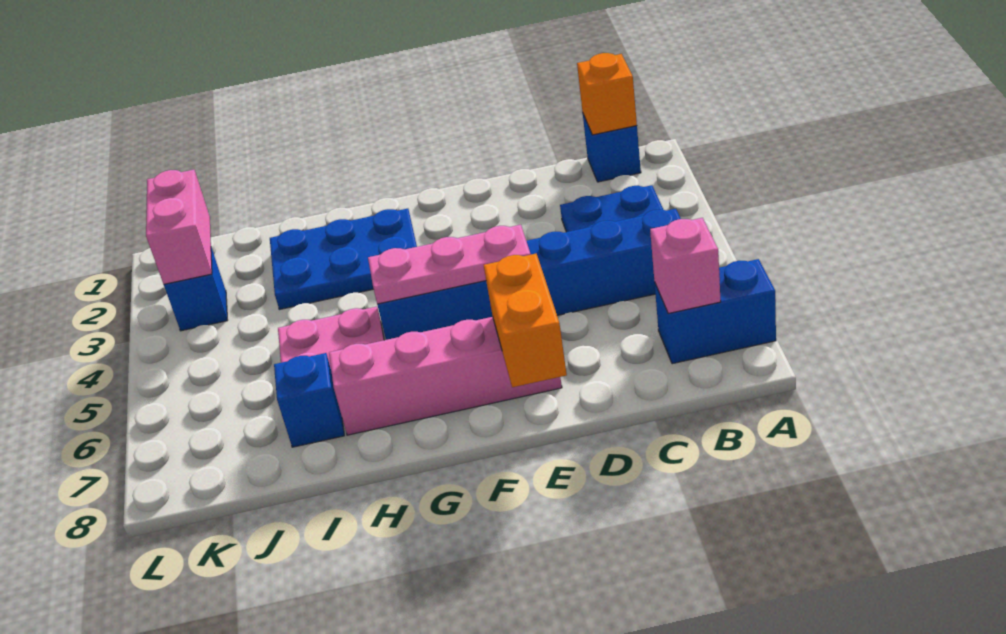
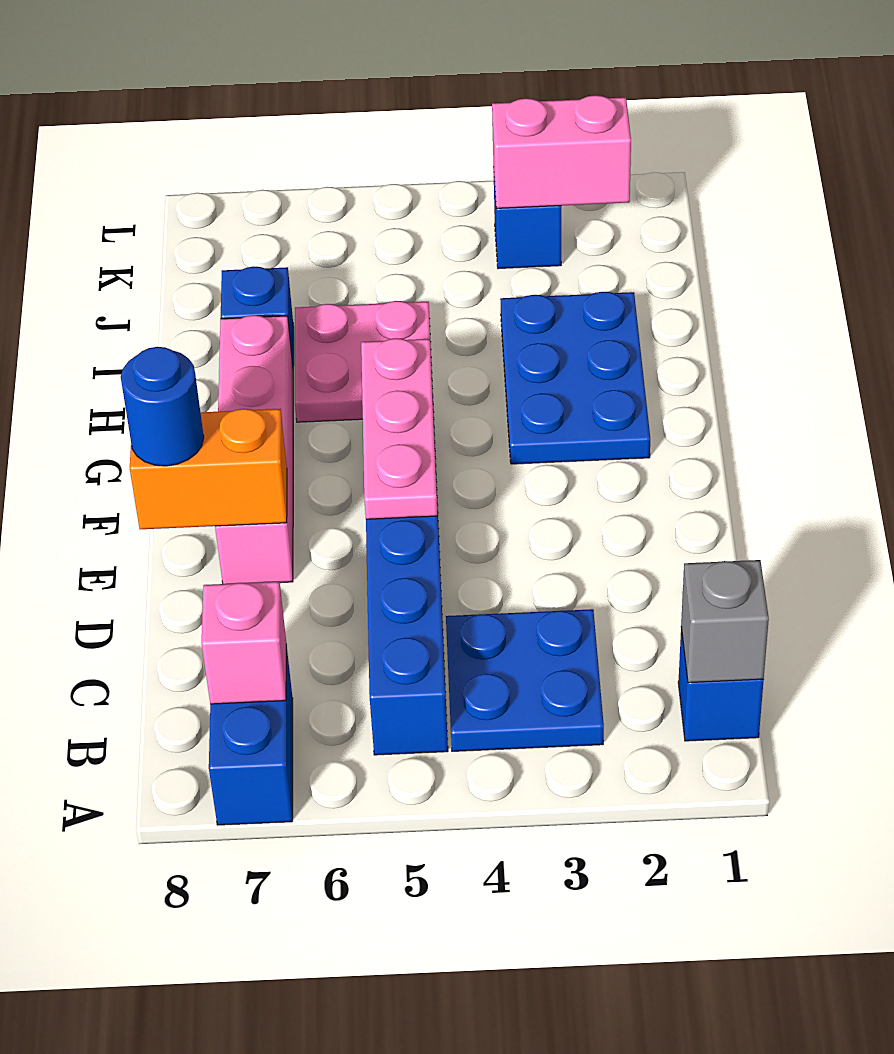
orange brick B1 level 2 -> grey brick B1 level 2
none -> blue round brick E8 level 3

